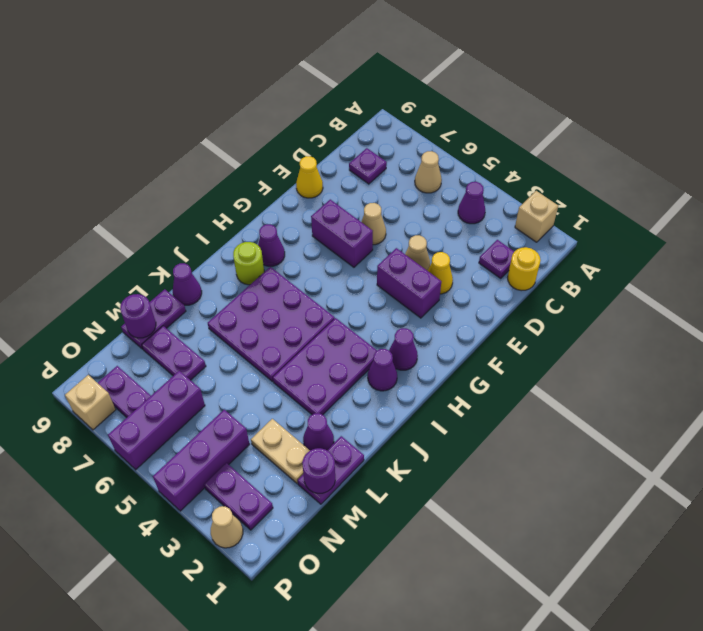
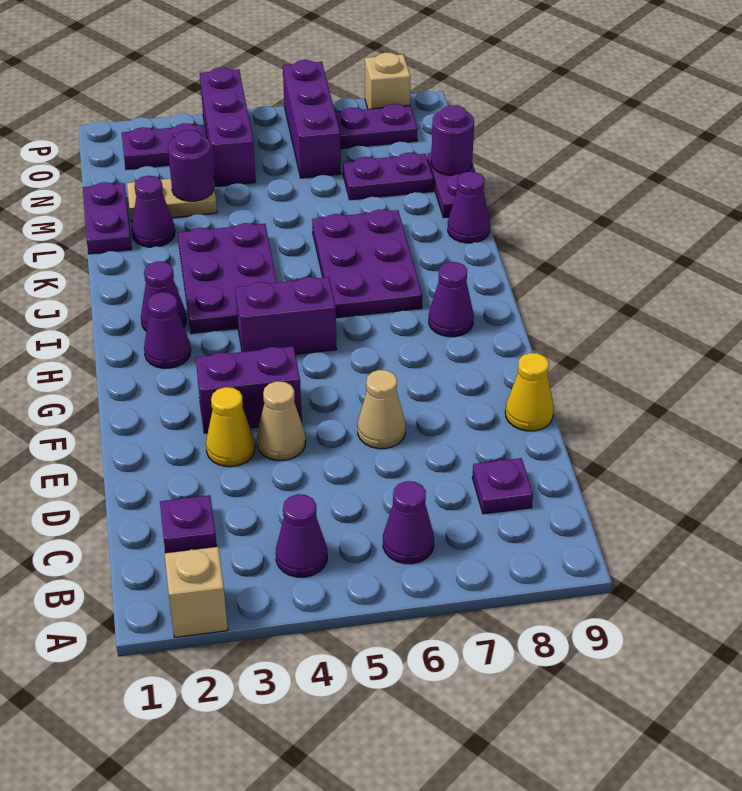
tan cone B6 level 1 -> purple cone B6 level 1
yellow round brick C1 level 1 -> none
purple brick F6:F7 level 1 -> purple brick H4:H5 level 1
purple plate I5:K7 level 1 -> purple plate I6:K7 level 1
lime round brick I8 level 1 -> none
purple round brick M1 level 2 -> purple round brick M3 level 2
tan cone P2 level 1 -> none

